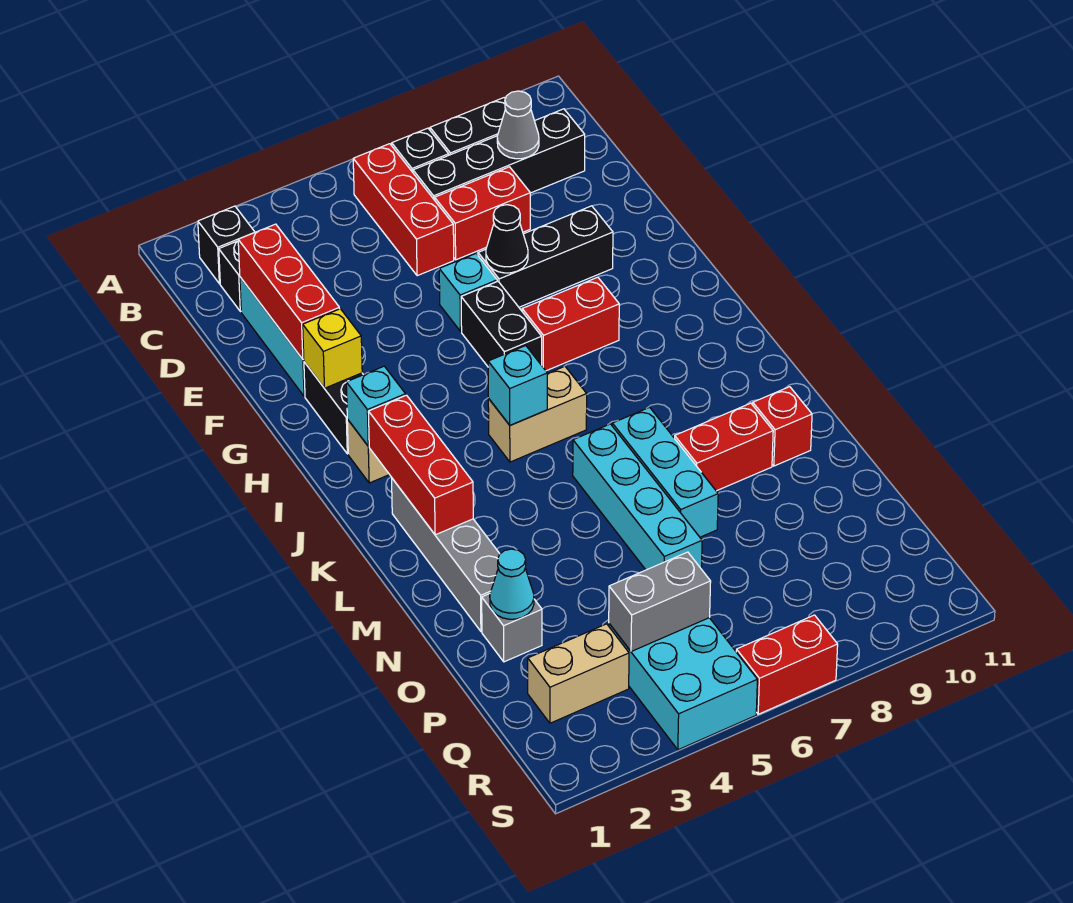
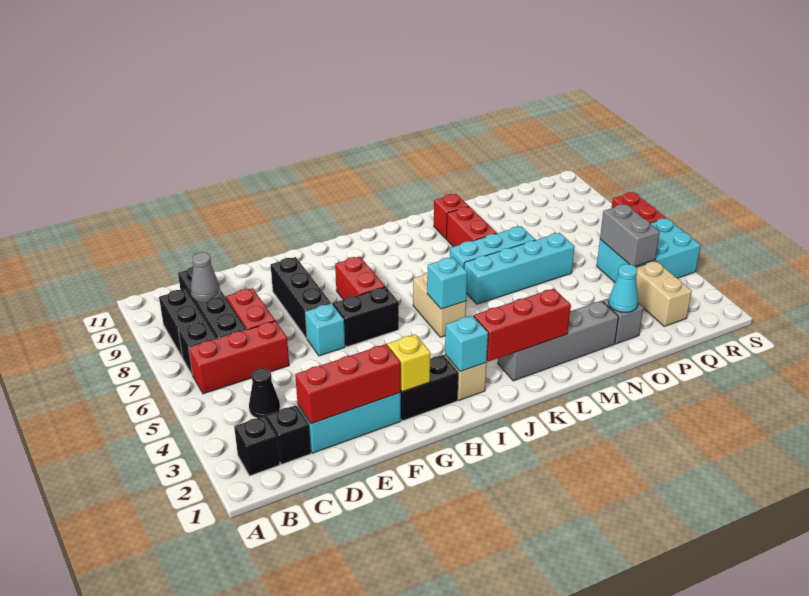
black cone F7 level 2 -> black cone C4 level 1

